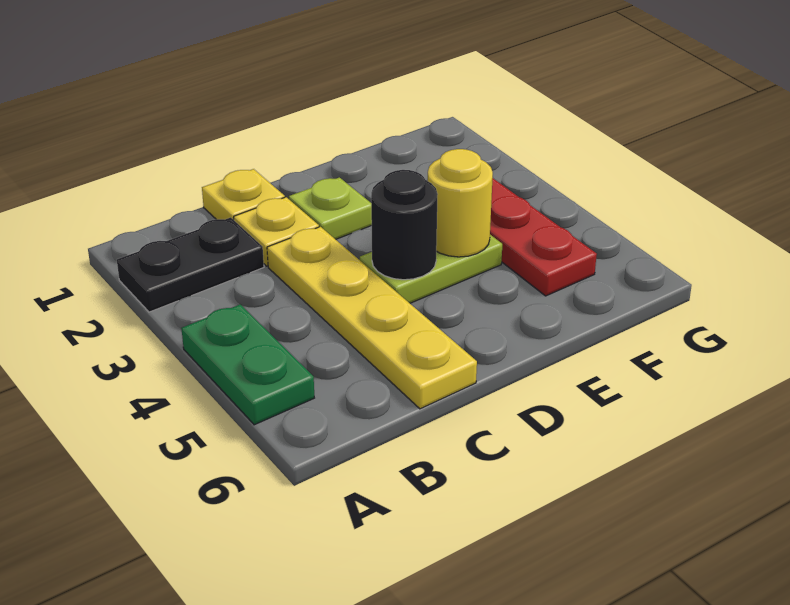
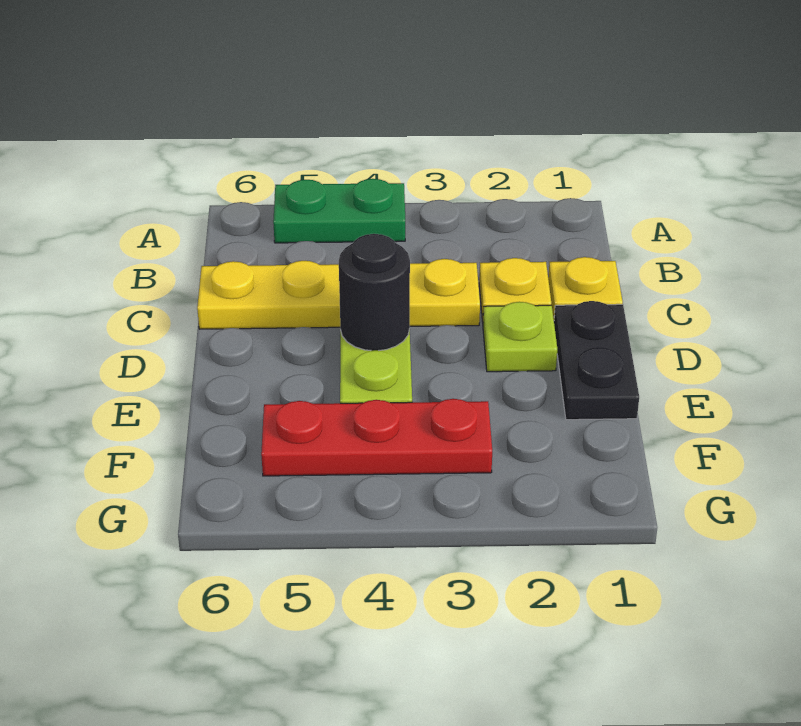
black plate A2:B2 level 1 -> black plate D1:E1 level 1
yellow round brick E4 level 2 -> none

